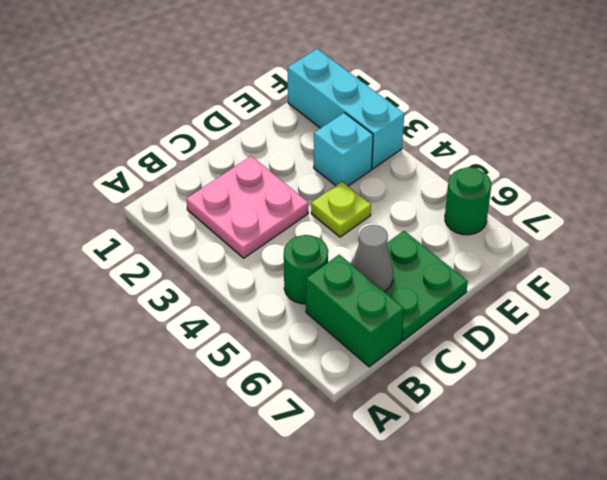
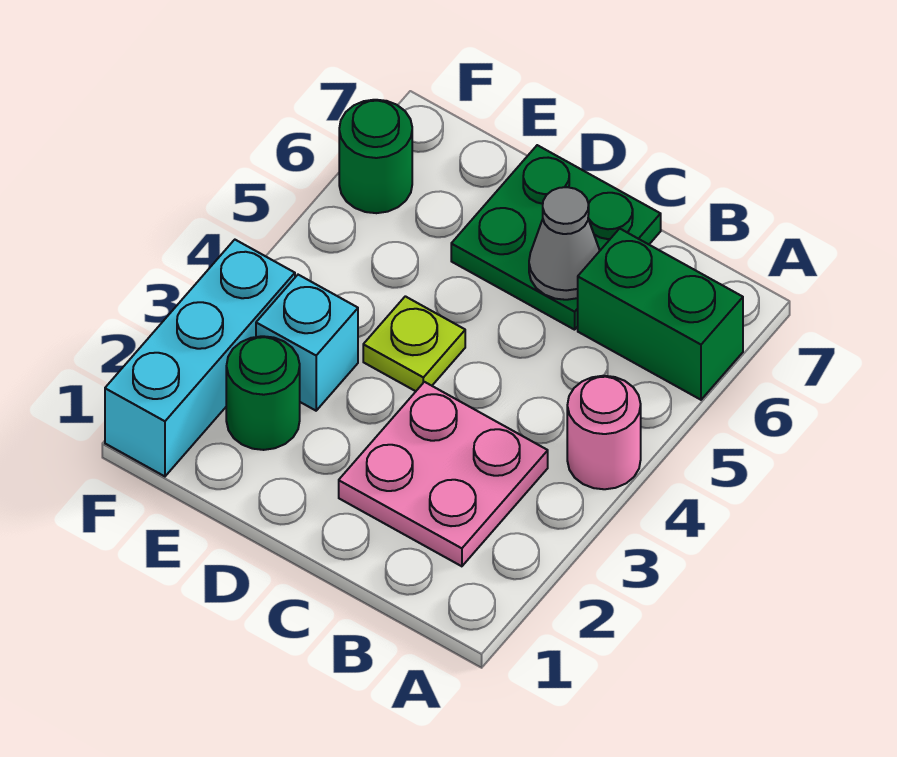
none -> pink round brick A4 level 1
green round brick B5 level 1 -> green round brick E2 level 1
green brick B6:B7 level 1 -> green brick A6:B6 level 1

